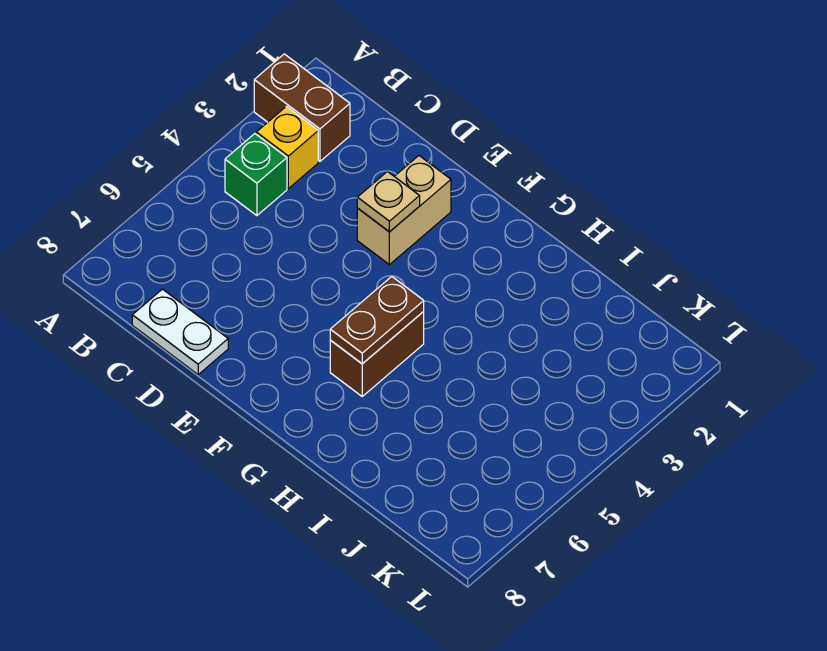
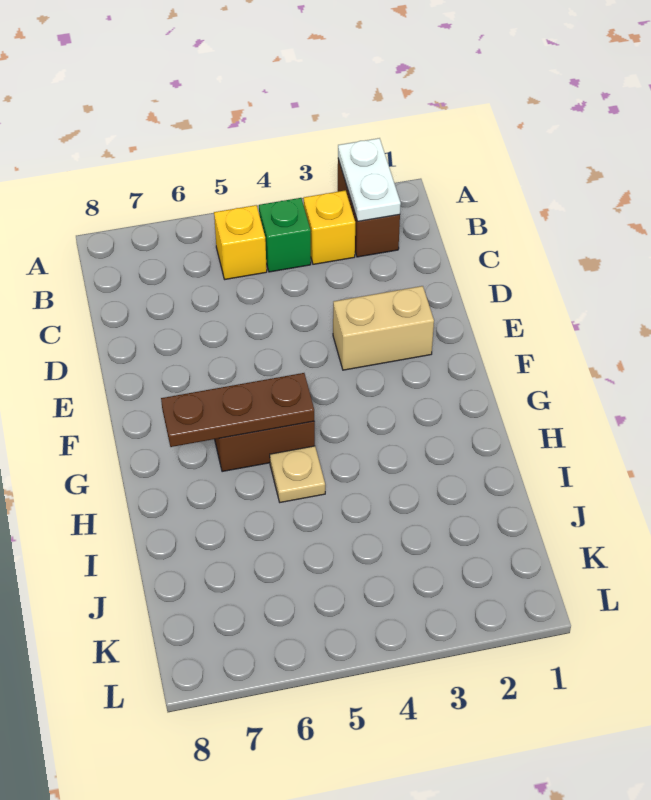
none -> yellow brick B5 level 1
white plate C8:D8 level 1 -> white plate A2:B2 level 2
tan plate E3 level 2 -> tan plate H5 level 1
brown plate G5:G6 level 2 -> brown plate G5:G7 level 2

